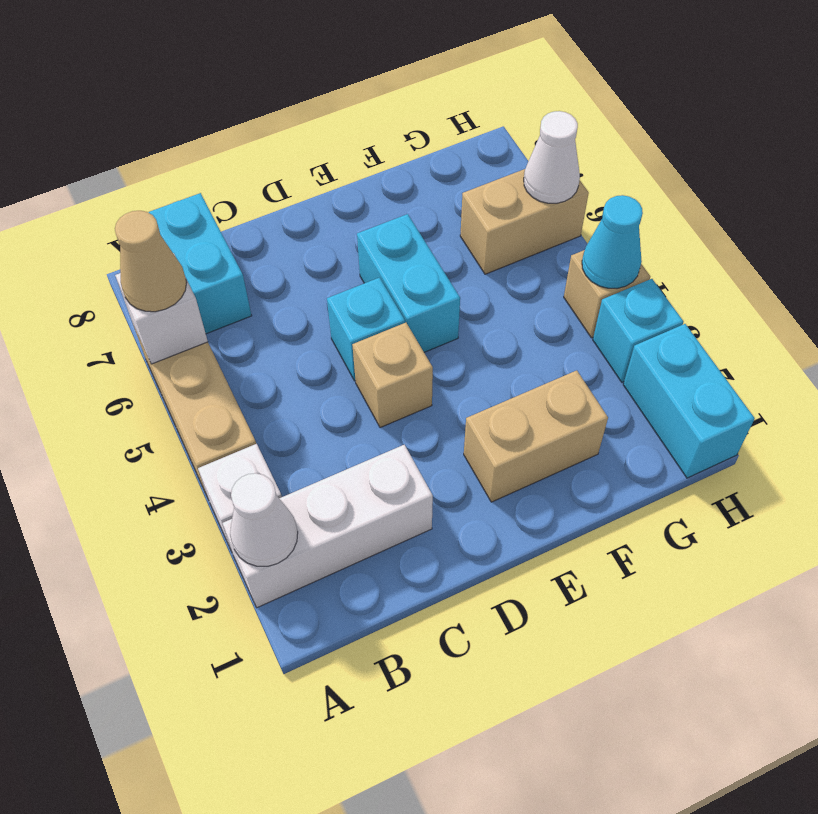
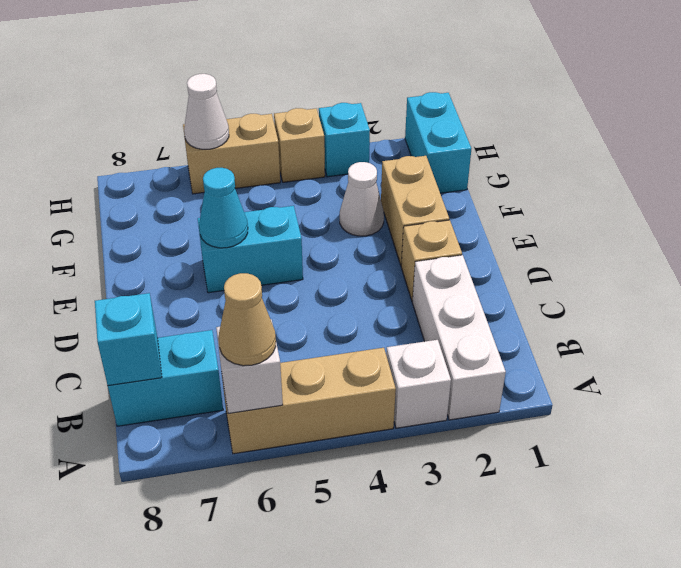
white cone A2 level 2 -> white cone F3 level 1
tan brick D4 level 1 -> tan brick D2 level 1
cyan brick D5 level 1 -> cyan brick B8 level 2
tan brick G6:H6 level 1 -> tan brick H5:H6 level 1
cyan brick H1:H2 level 1 -> cyan brick G1:H1 level 1
cyan cone H4 level 2 -> cyan cone E6 level 2

